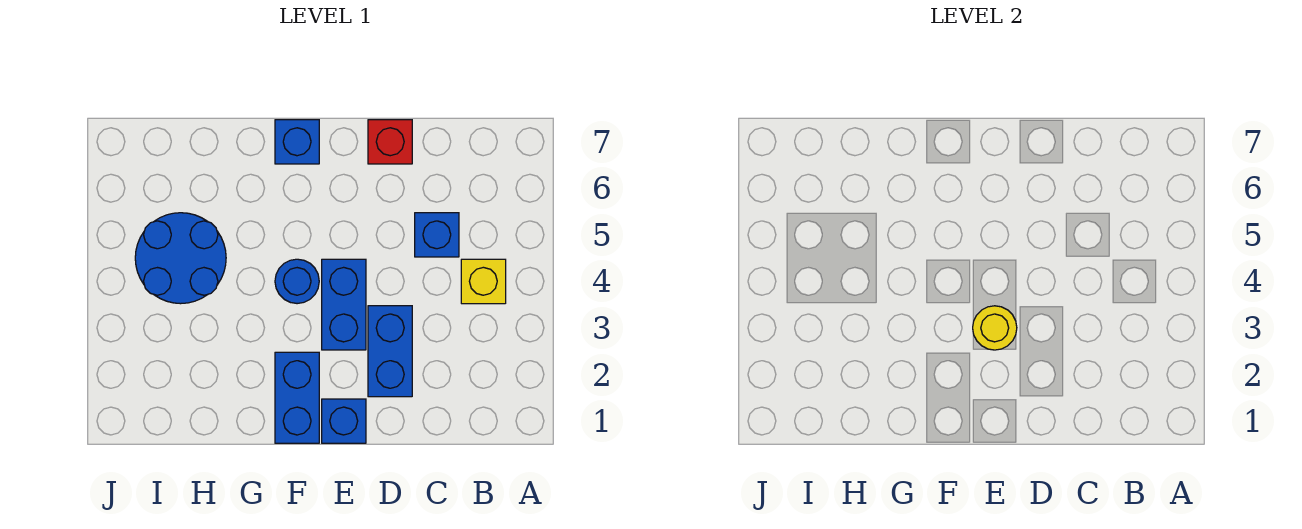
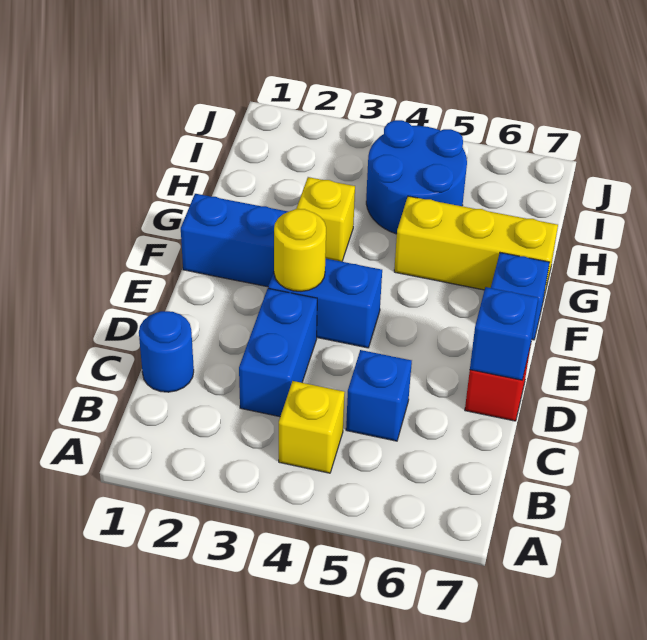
blue brick D2:D3 level 1 -> blue brick C3:D3 level 1
blue brick E1 level 1 -> blue brick D7 level 2
blue round brick F4 level 1 -> blue round brick C1 level 1
none -> yellow brick G3 level 1
none -> yellow brick G5:G7 level 1

